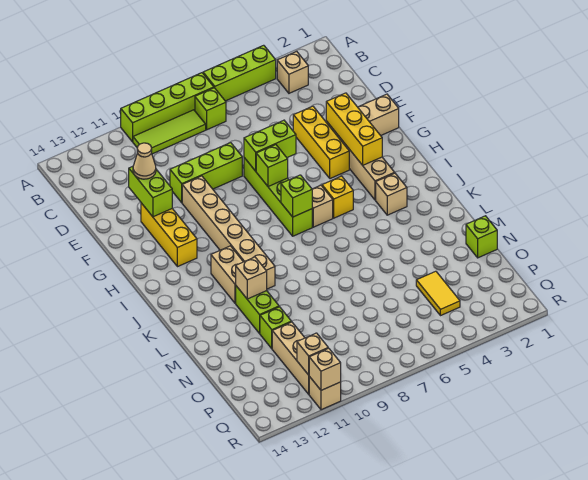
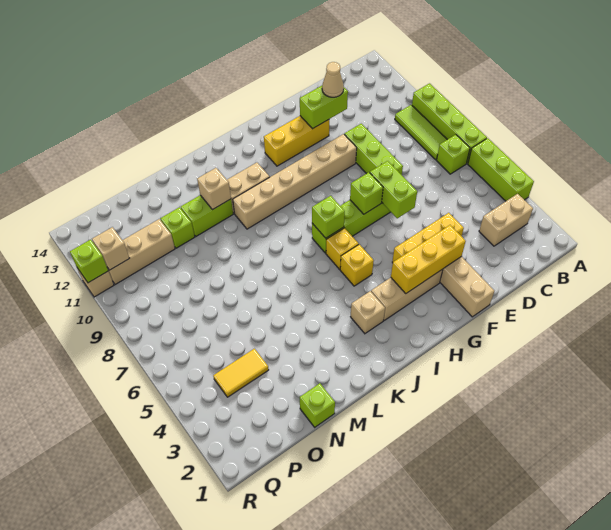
tan brick B3 level 1 -> tan brick B3:C3 level 1
tan brick I6 level 1 -> yellow brick I6 level 1
tan brick R11 level 2 -> lime brick R11 level 2

